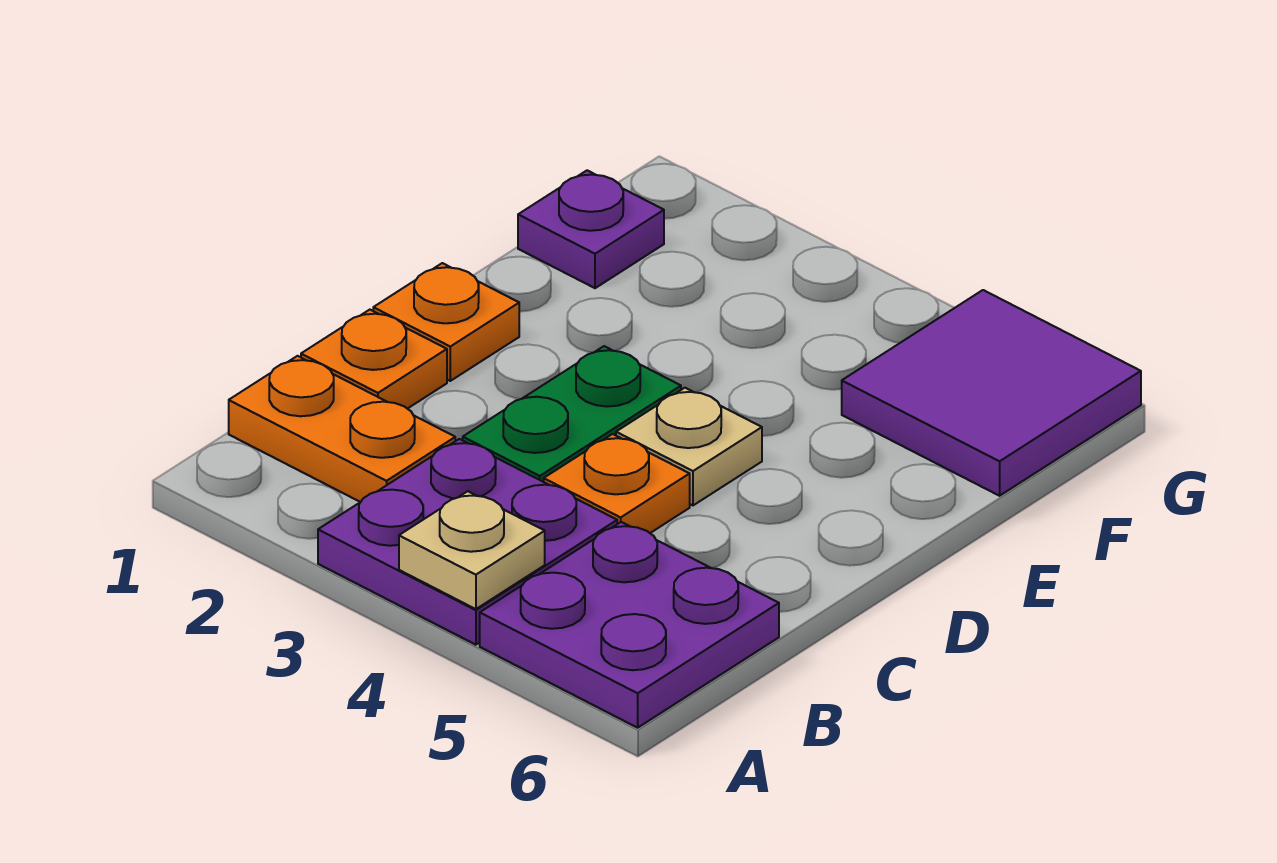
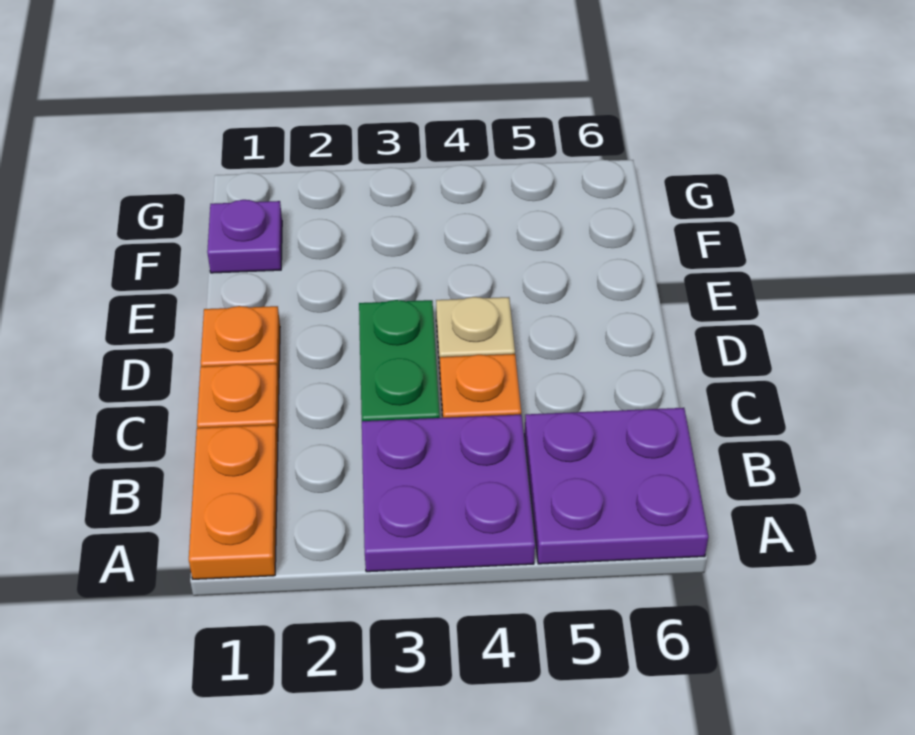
tan plate A4 level 2 -> none
orange plate B1:B2 level 1 -> orange plate A1:B1 level 1
purple tile F5:G6 level 1 -> none

